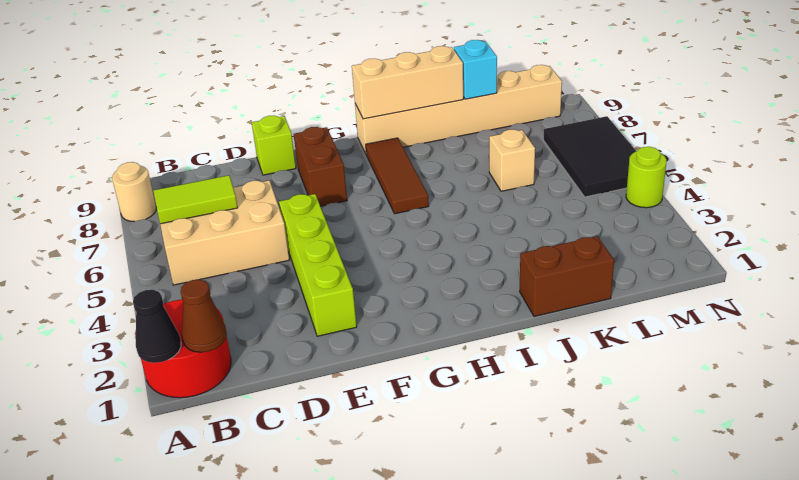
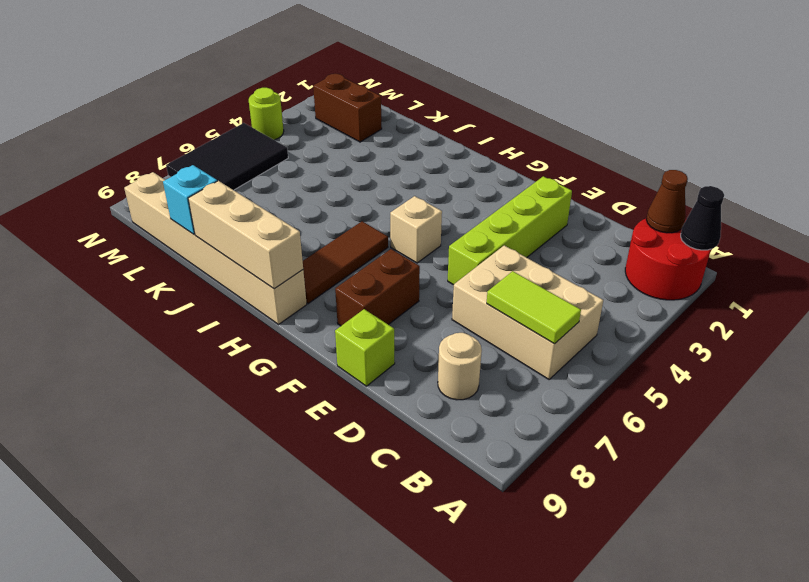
tan round brick A8 level 1 -> tan round brick C8 level 1
brown brick J1:K1 level 1 -> brown brick L2:M2 level 1
tan brick K6 level 1 -> tan brick G5 level 1

